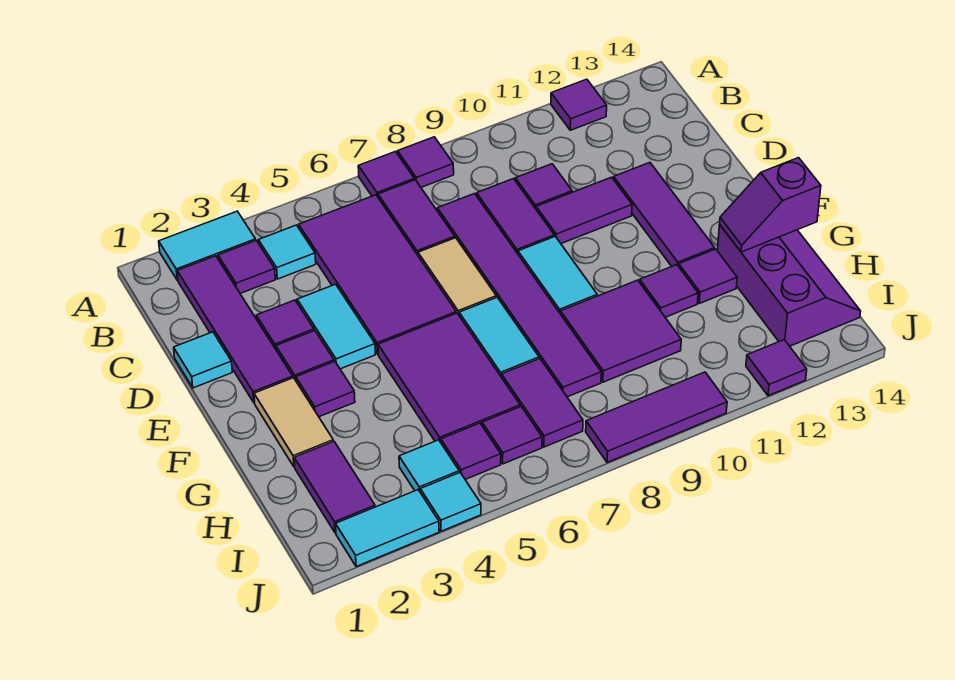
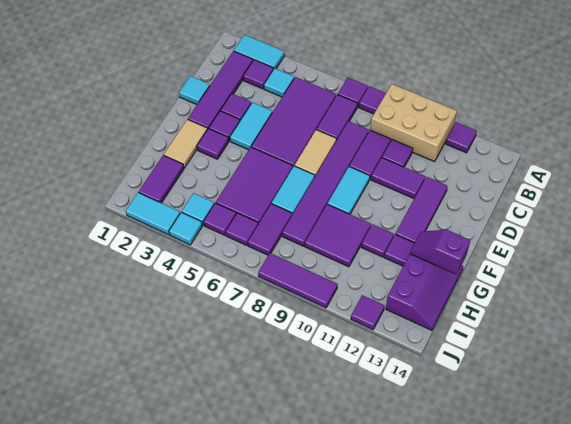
none -> tan brick A9:B11 level 1

